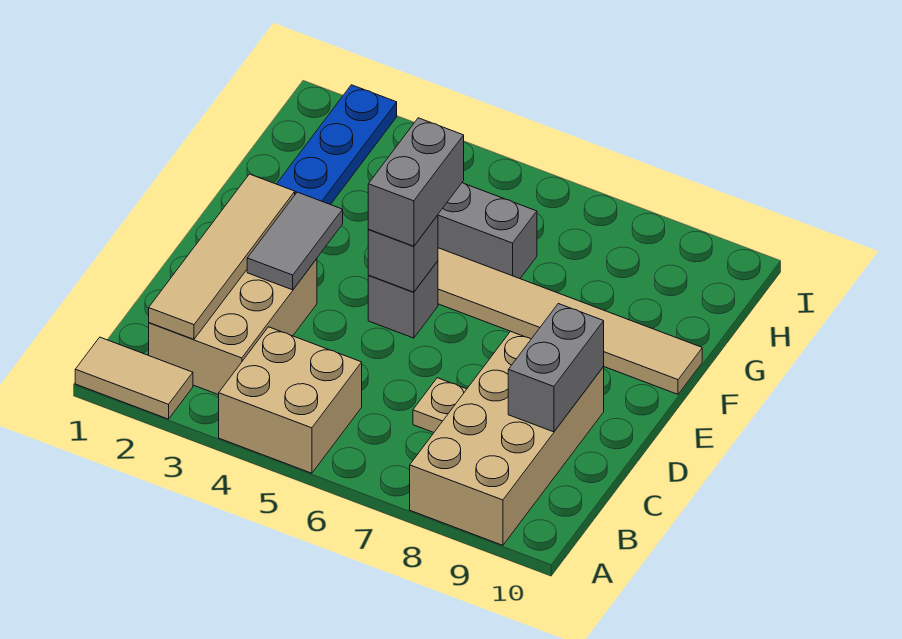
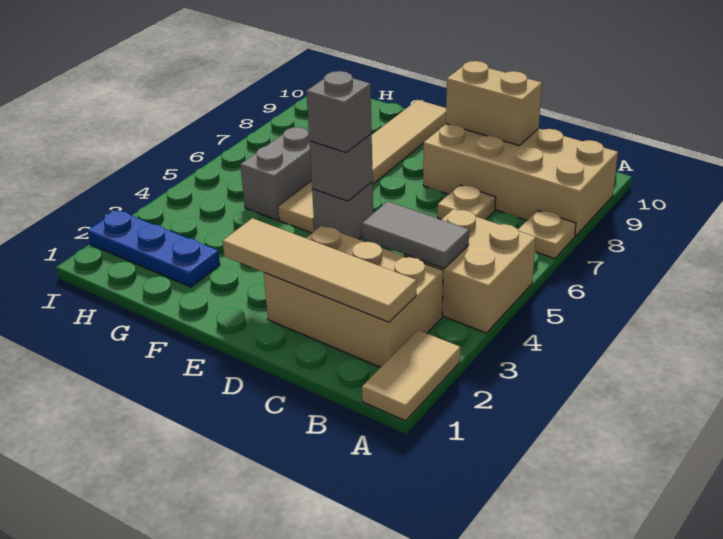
none -> tan plate A7 level 1
grey brick C9:D9 level 2 -> tan brick C9:D9 level 2
grey tile D3:E3 level 2 -> grey tile B4:C4 level 2
grey brick E5:F5 level 3 -> grey brick E5 level 3

